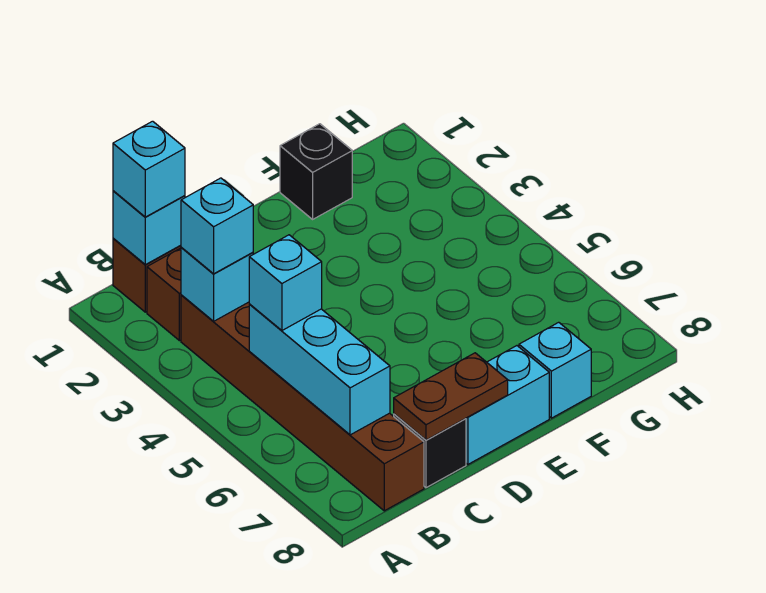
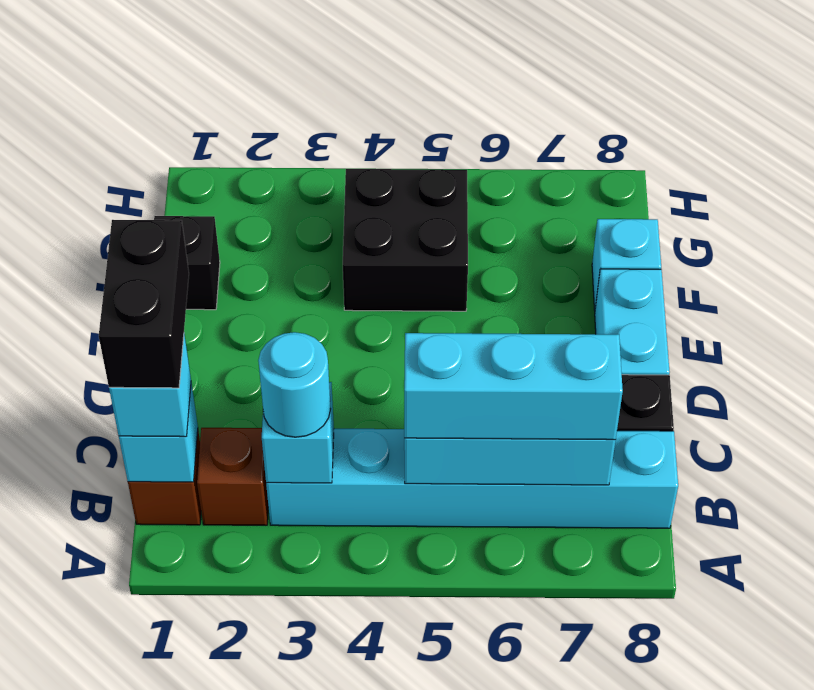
none -> black brick B1:C1 level 4
brown brick B3:B8 level 1 -> cyan brick B3:B8 level 1
cyan brick B3 level 3 -> cyan round brick B3 level 3
cyan brick B5 level 3 -> cyan brick B5:B7 level 3
brown plate C8:D8 level 2 -> none
none -> black brick F4:G5 level 1

